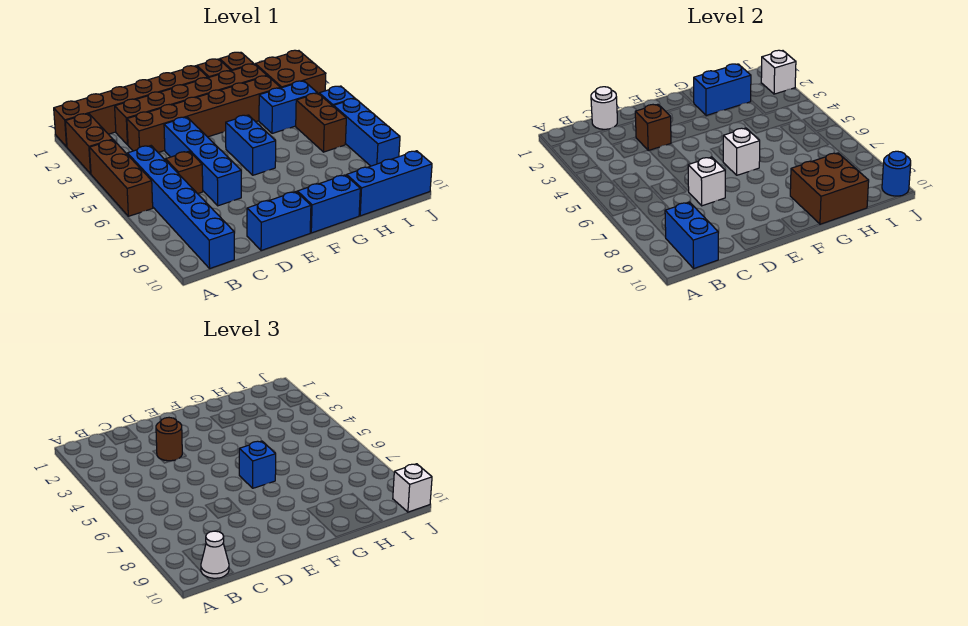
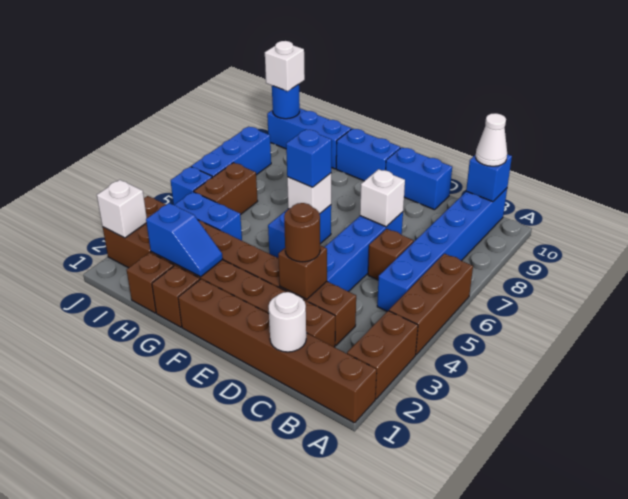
blue brick B9:B10 level 2 -> blue brick B10 level 2
blue brick G2:H2 level 2 -> blue slope G2:H2 level 2 top H
brown brick G9:H10 level 2 -> none

